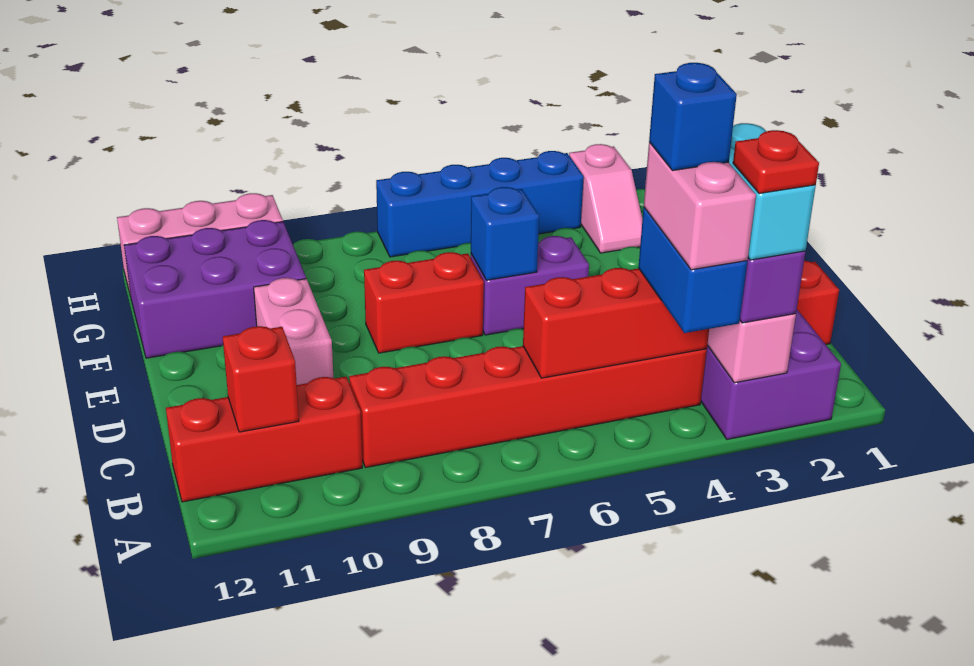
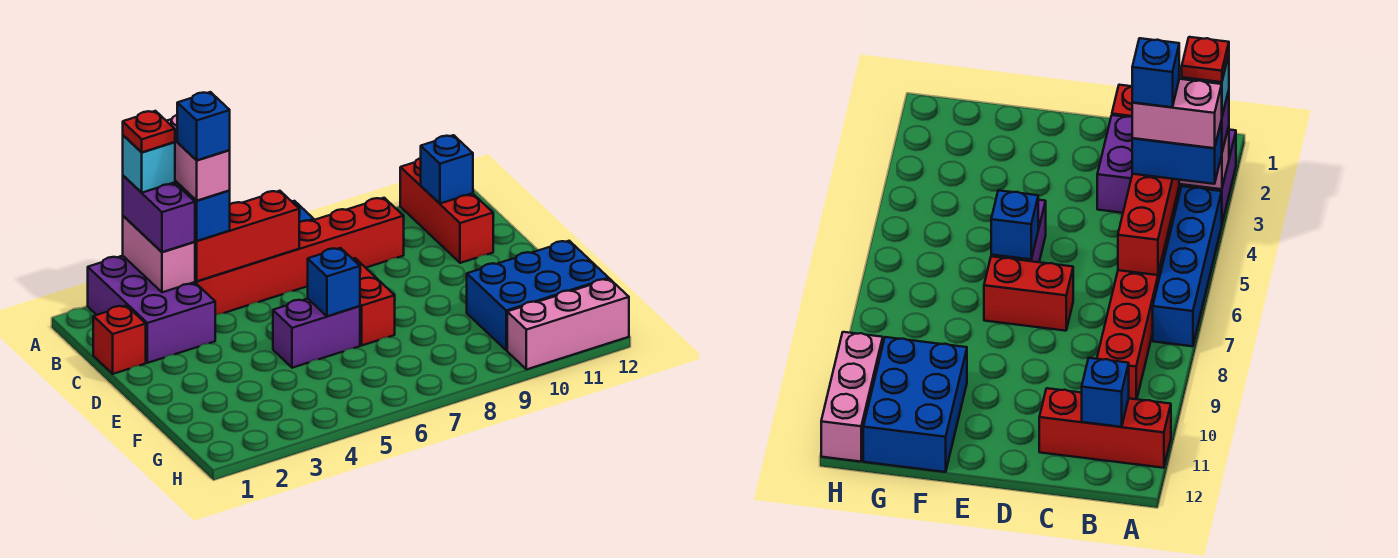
cyan brick A3:B3 level 4 -> cyan brick A3 level 4
red brick B10:B12 level 1 -> red brick A11:C11 level 1
red brick B11 level 2 -> blue brick B11 level 2
pink brick D10:E10 level 1 -> none
red brick E7:E8 level 1 -> red brick D7:E7 level 1
purple brick F10:G12 level 1 -> blue brick F10:G12 level 1
pink slope G3:H3 level 1 top H -> none
blue brick H4:H7 level 1 -> blue brick A4:A7 level 1

